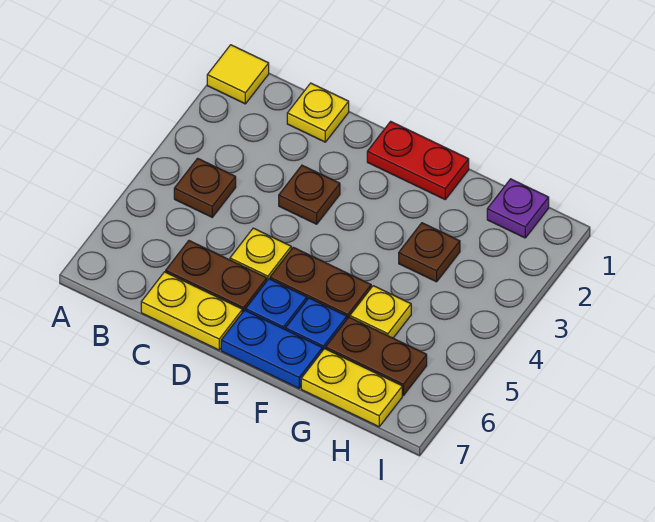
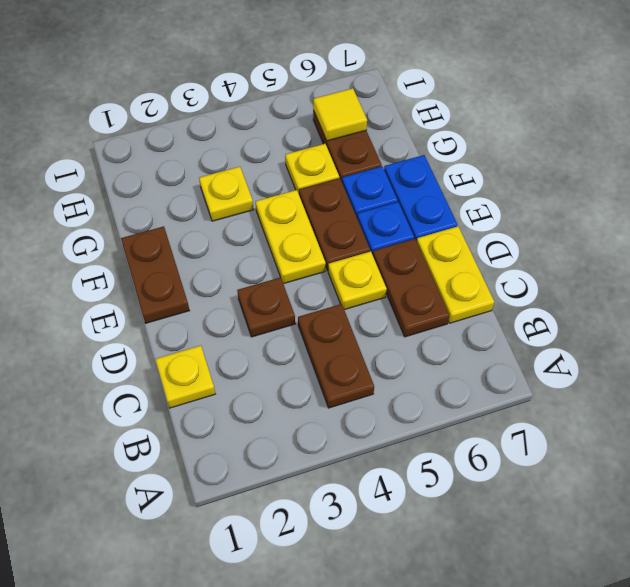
yellow tile A1 level 1 -> yellow tile H6 level 2
brown plate B4 level 1 -> brown plate B4:C4 level 1
red plate E1:F1 level 1 -> brown plate E1:F1 level 1
brown plate G3 level 1 -> yellow plate G3 level 1
yellow plate G7:H7 level 1 -> yellow plate E4:F4 level 1
purple plate H1 level 1 -> none

